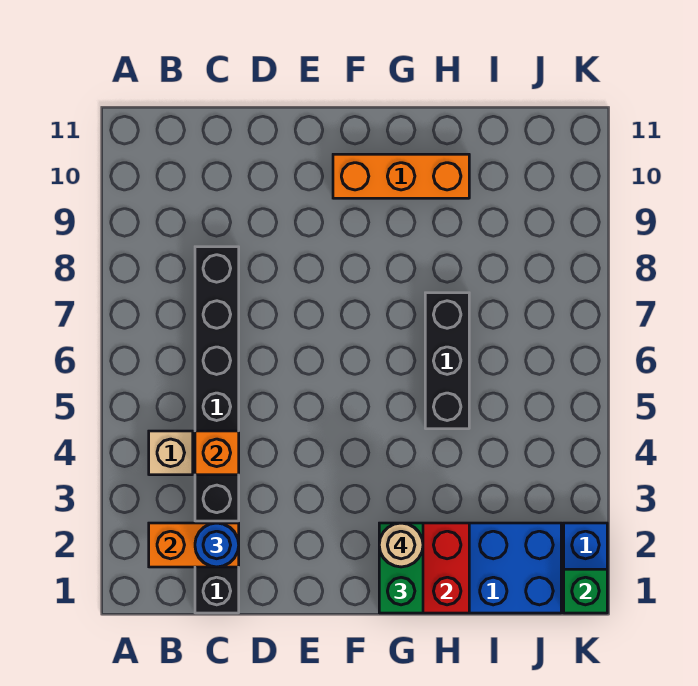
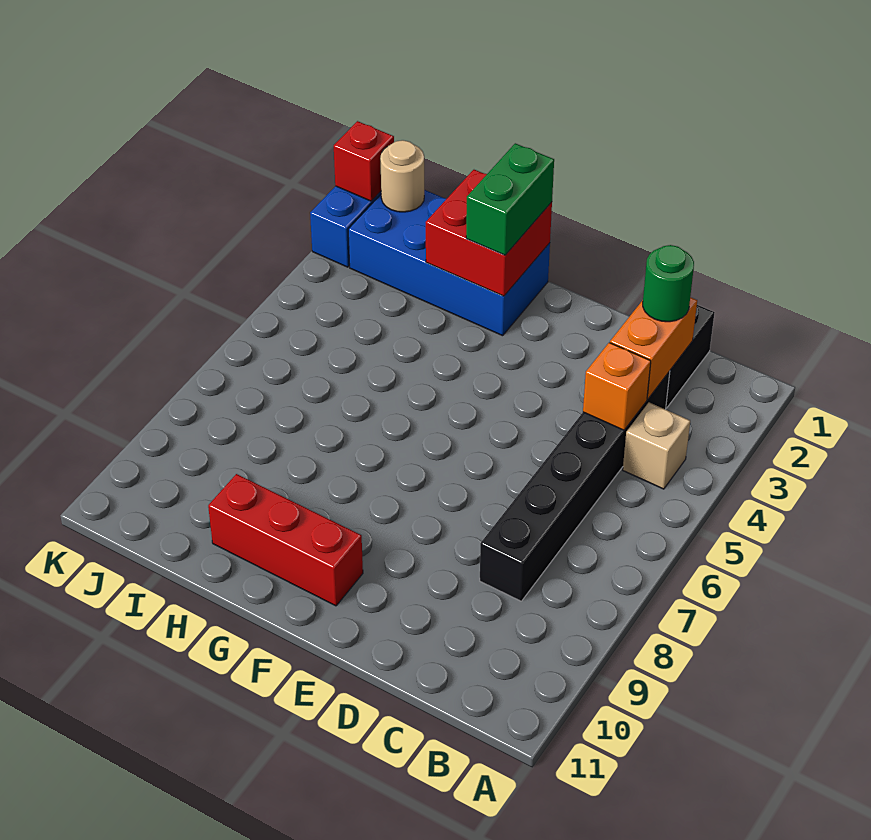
orange brick B2:C2 level 2 -> orange brick C2:C3 level 2
blue round brick C2 level 3 -> green round brick C2 level 3
orange brick F10:H10 level 1 -> red brick F10:H10 level 1
tan round brick G2 level 4 -> tan round brick J1 level 2
black brick H5:H7 level 1 -> none
green brick K1 level 2 -> red brick K1 level 2

